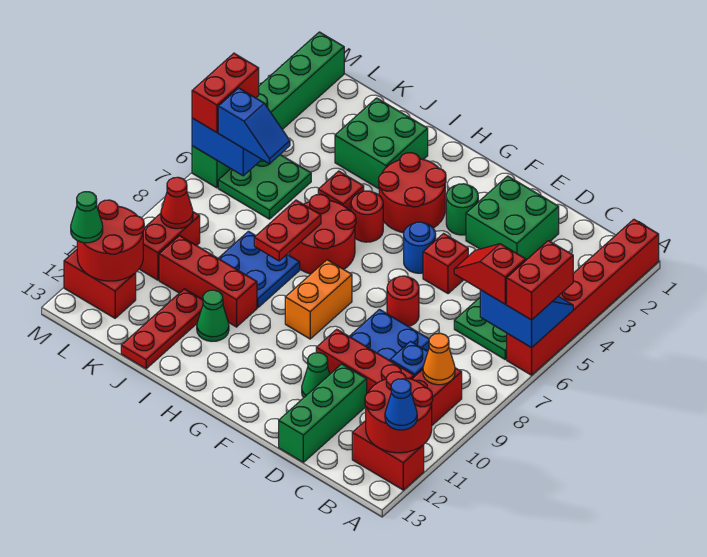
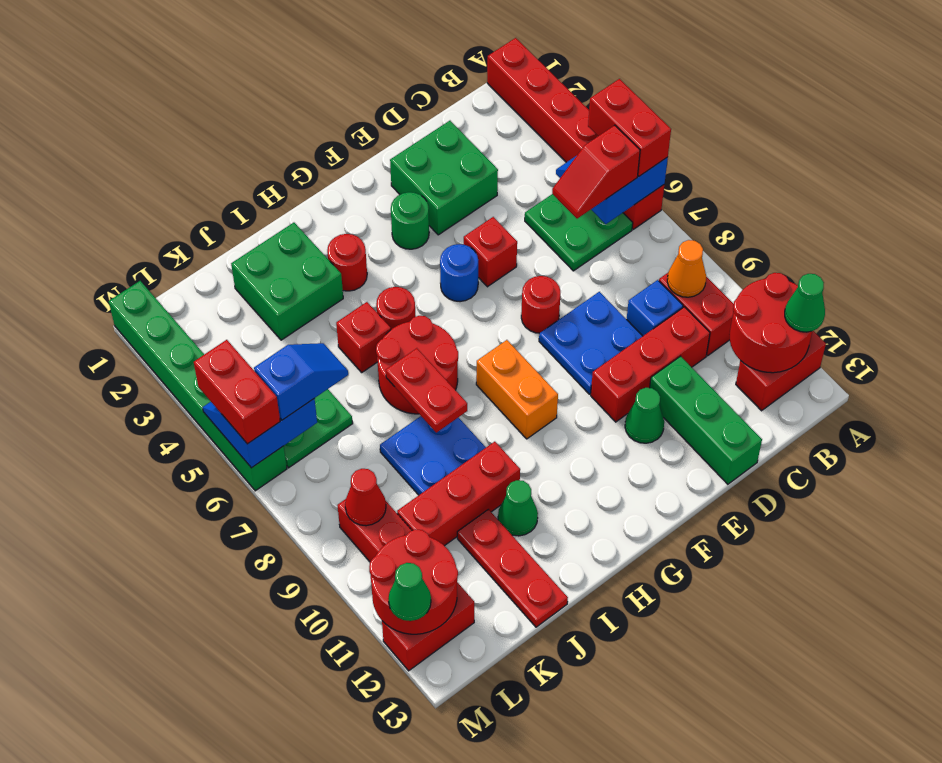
blue cone A12 level 3 -> green cone A12 level 3
red round brick G3:H4 level 1 -> red round brick H3 level 1

